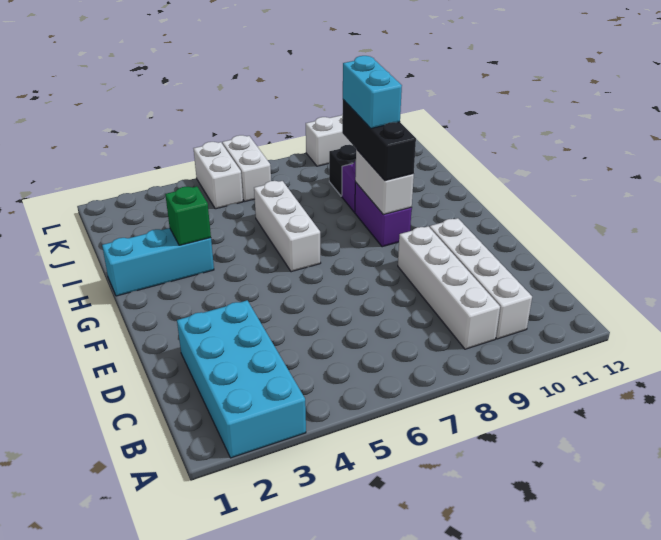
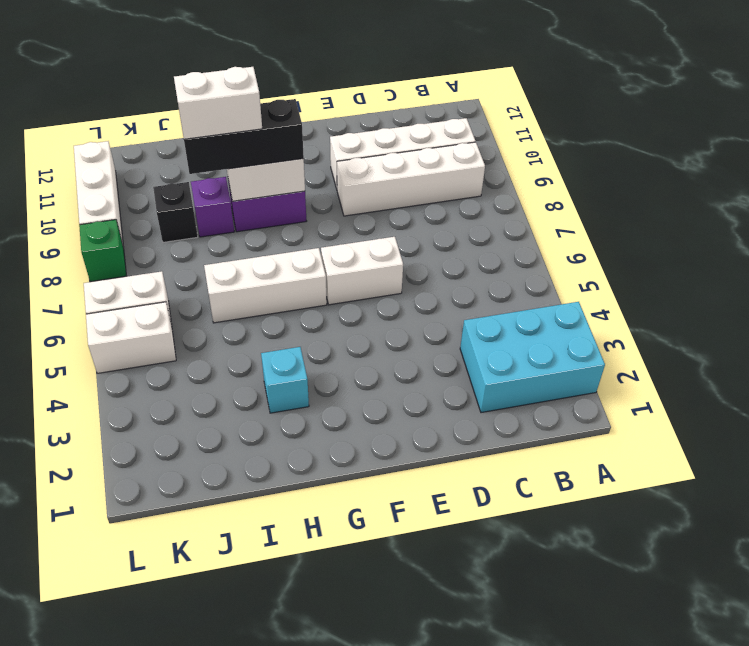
cyan brick A2:D3 level 1 -> cyan brick A2:C3 level 1
none -> white brick E6:F6 level 1
cyan brick H1:H3 level 1 -> cyan brick H3 level 1
green brick H3 level 2 -> green brick L8 level 1
cyan brick H9:I9 level 4 -> white brick H9:I9 level 4

